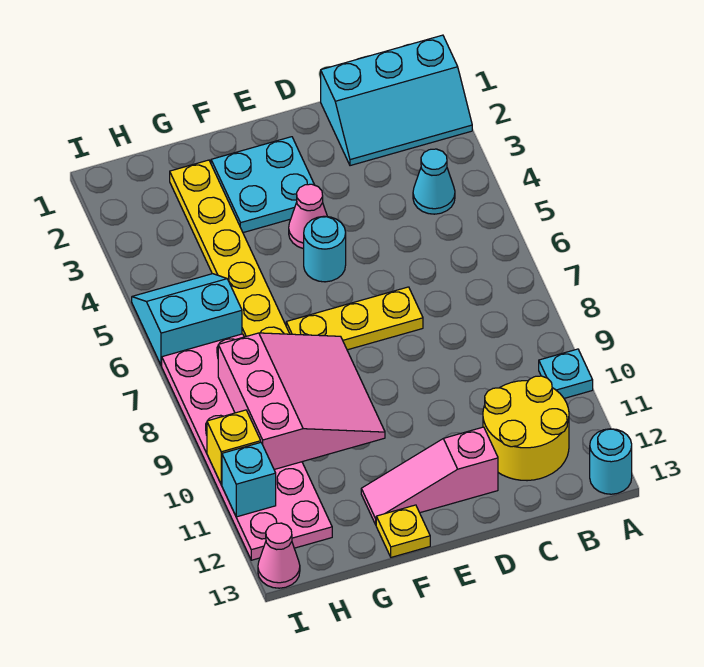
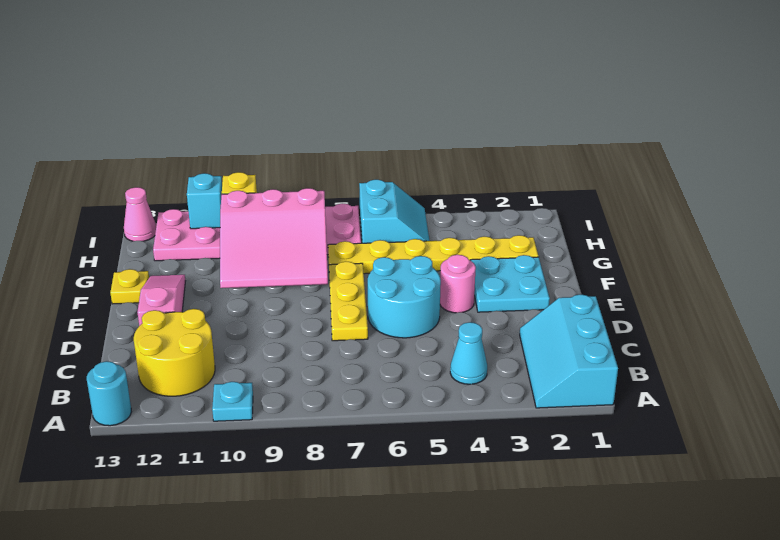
pink cone E4 level 1 -> pink round brick E4 level 1
cyan round brick E5 level 1 -> cyan round brick D5:E6 level 1

